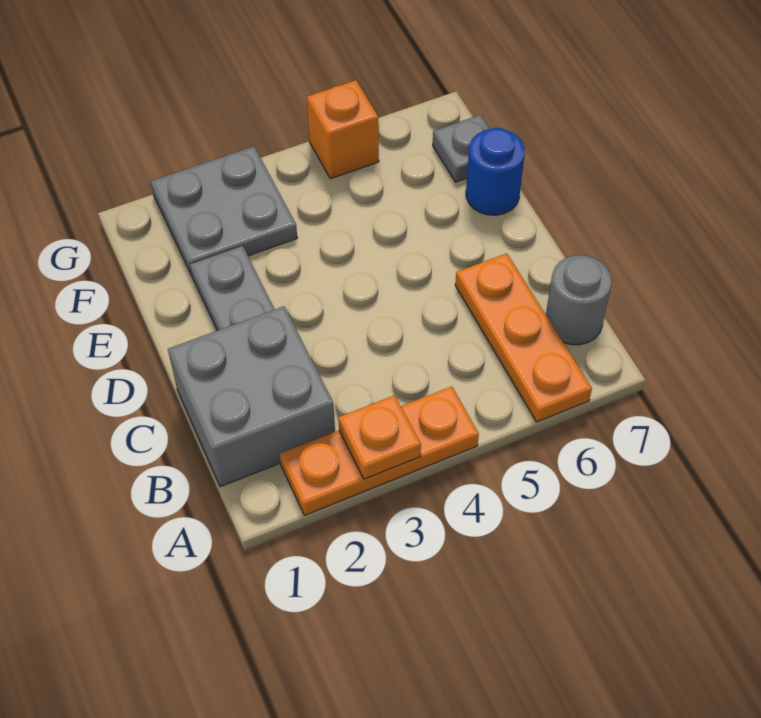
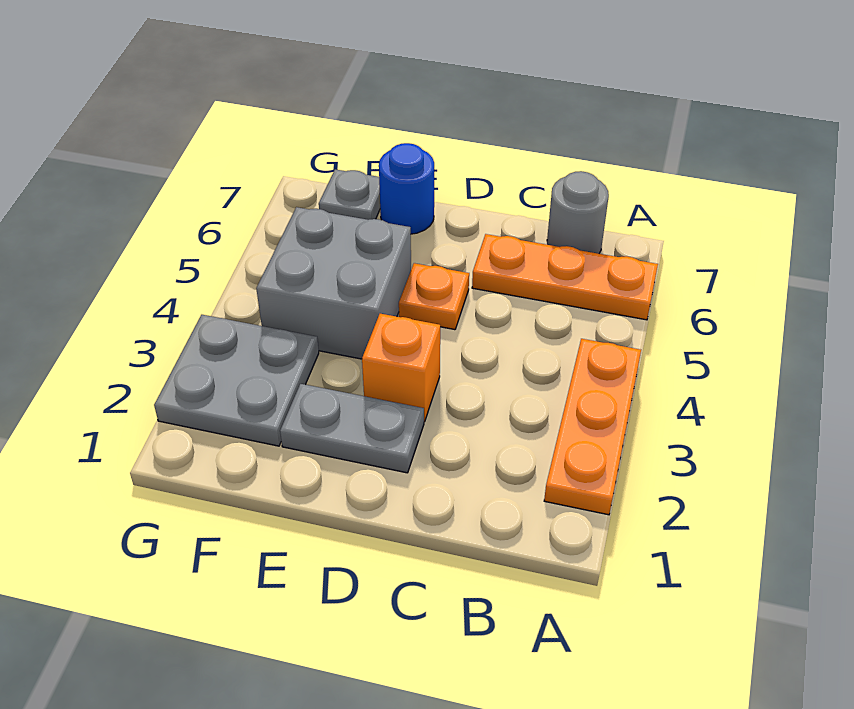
orange plate A3 level 2 -> orange plate D5 level 1
grey brick B1:C2 level 1 -> grey brick E4:F5 level 1
orange brick G5 level 1 -> orange brick D3 level 1

